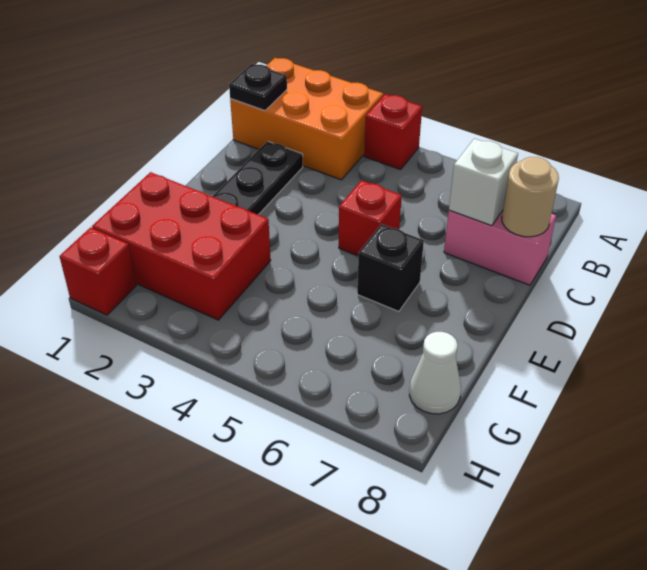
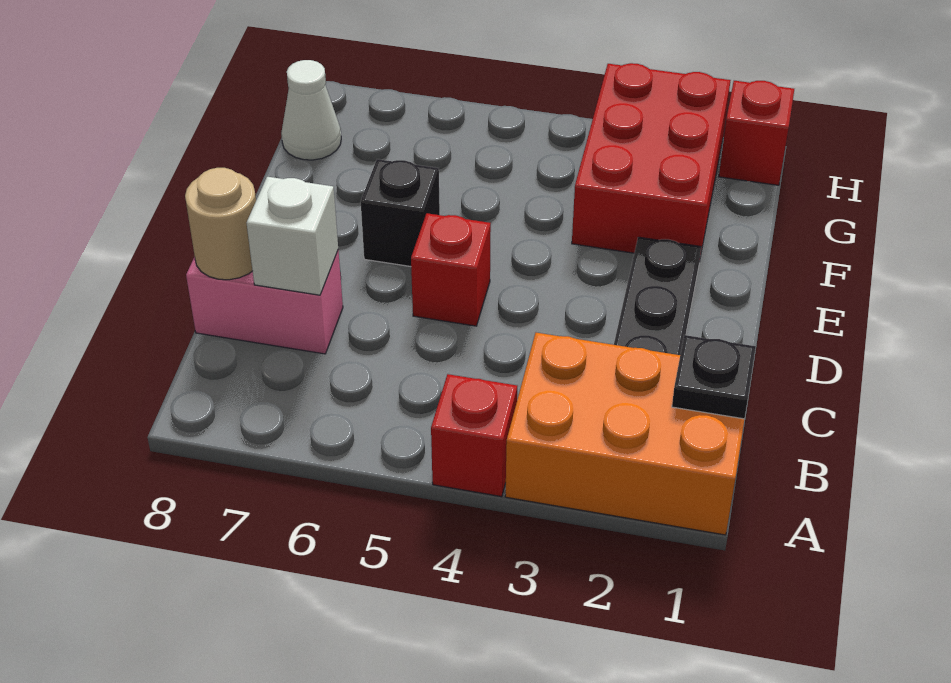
red brick F1:G3 level 1 -> red brick F2:H3 level 1

